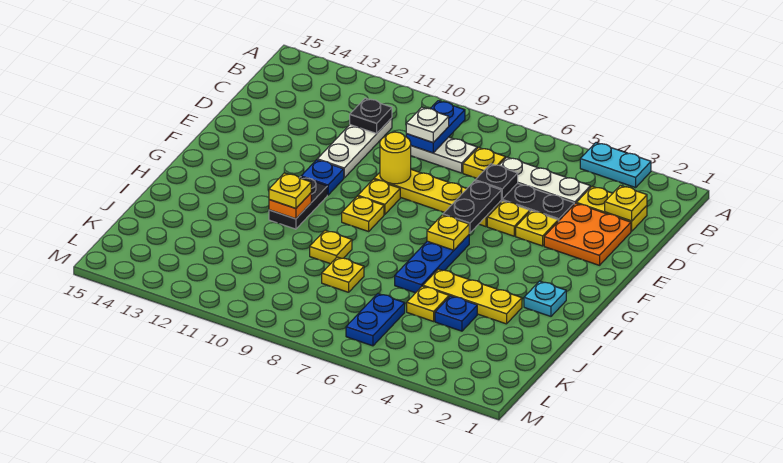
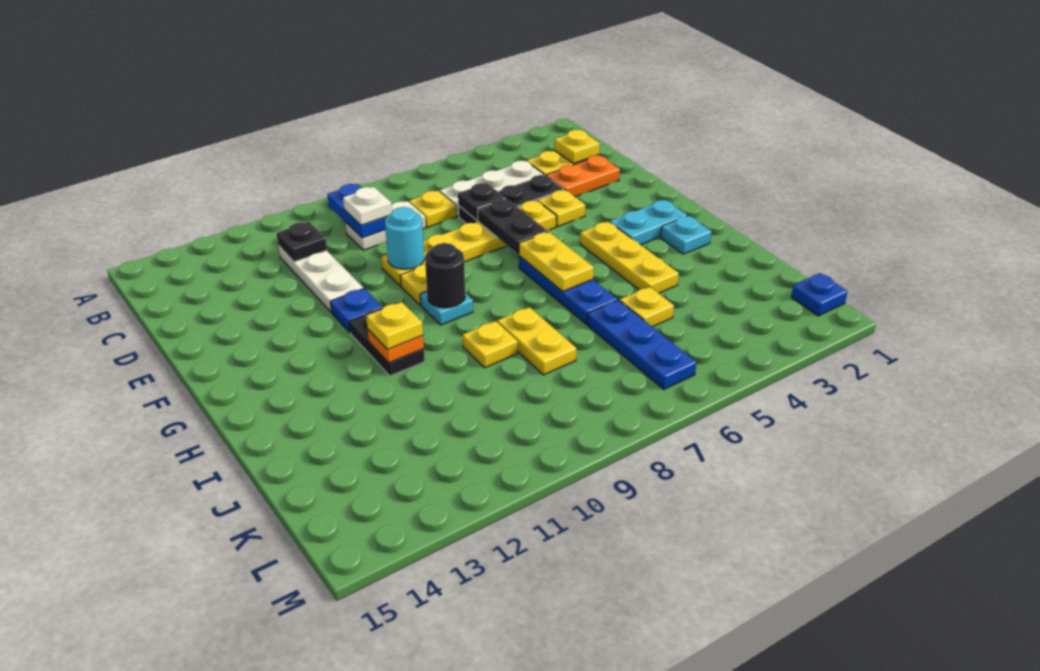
cyan plate A3:A4 level 1 -> cyan plate G2:G3 level 1
orange plate D2:E3 level 1 -> orange plate D2:D3 level 1
yellow round brick E9 level 2 -> cyan round brick E9 level 2
yellow plate G6 level 2 -> yellow plate G6:H6 level 2
yellow plate G9 level 1 -> cyan plate G9 level 1
none -> black round brick G9 level 2
yellow plate I3:I5 level 1 -> yellow plate G4:I4 level 1
blue plate J4 level 1 -> blue plate L1 level 1
yellow plate J8 level 1 -> yellow plate I8:J8 level 1
blue plate K6:L6 level 1 -> blue plate J6:L6 level 1

